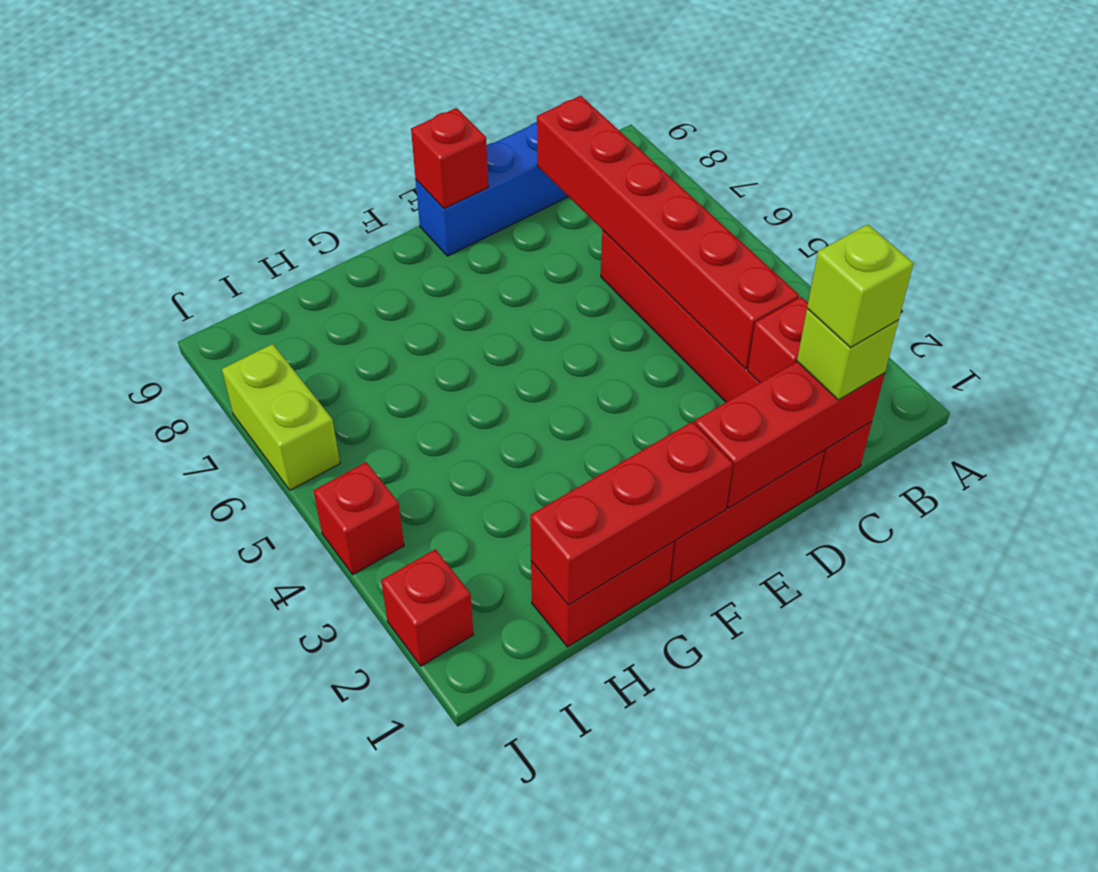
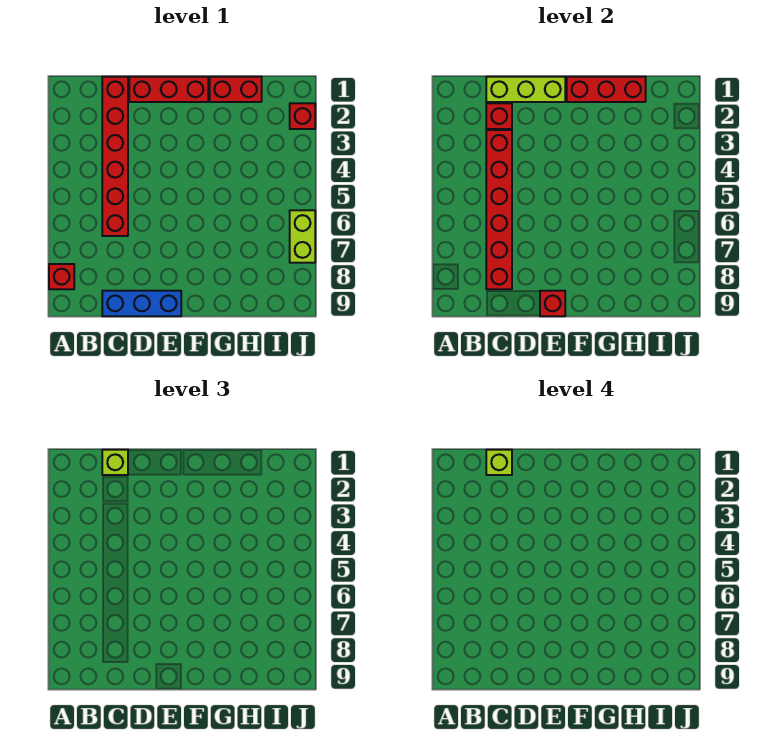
red brick C1:E1 level 2 -> lime brick C1:E1 level 2
red brick J4 level 1 -> red brick A8 level 1

